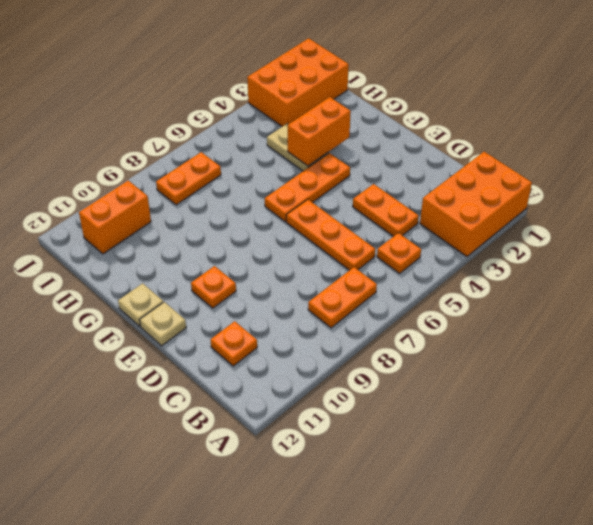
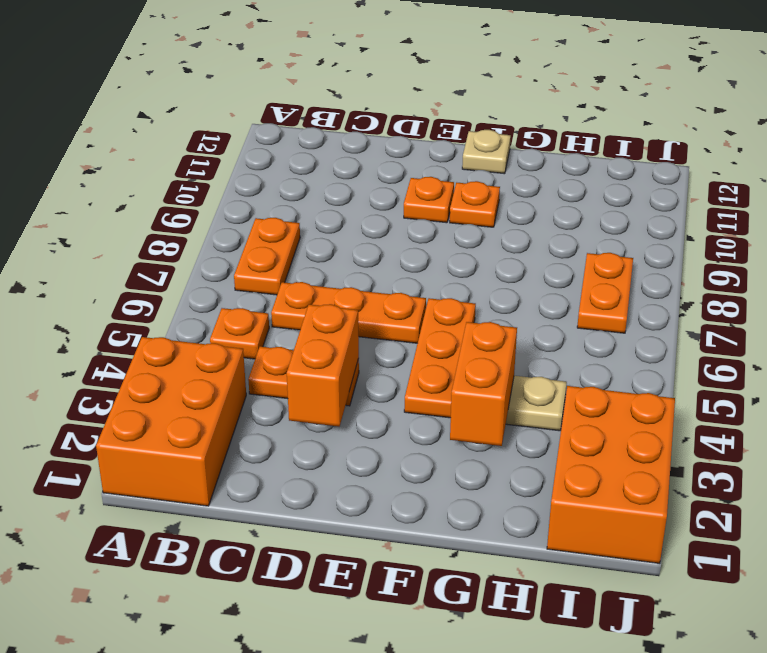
orange plate C11 level 1 -> orange plate F10 level 1
tan plate E12 level 1 -> none
orange brick I10:I11 level 1 -> orange brick D3:D4 level 2

